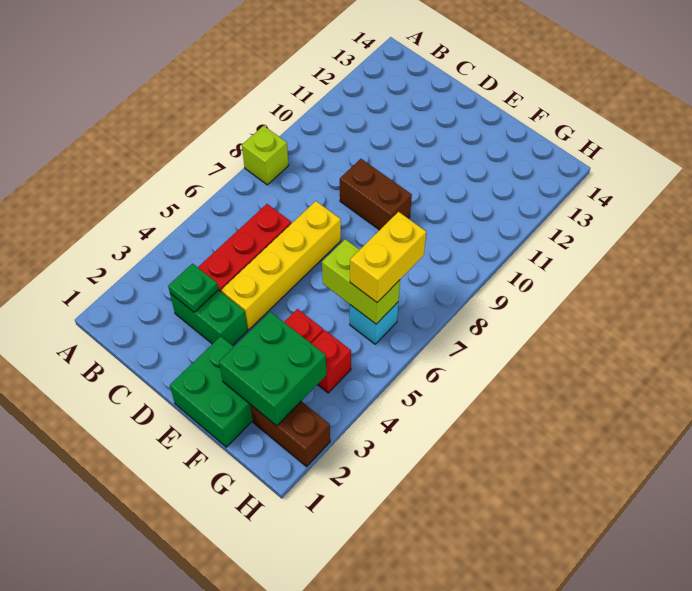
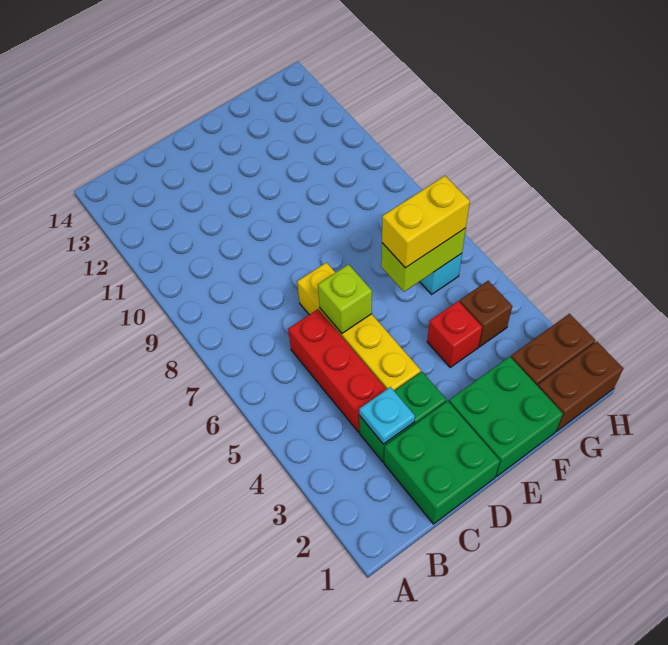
lime brick A8 level 1 -> lime brick D6 level 2
green plate C3 level 2 -> cyan plate C3 level 2
brown brick D9:E9 level 1 -> brown brick G1:H1 level 1
green brick F2:G3 level 2 -> green brick C1:D2 level 1
red brick G4 level 1 -> brown brick G4 level 1
yellow brick G6:G7 level 3 -> yellow brick F6:G6 level 3

